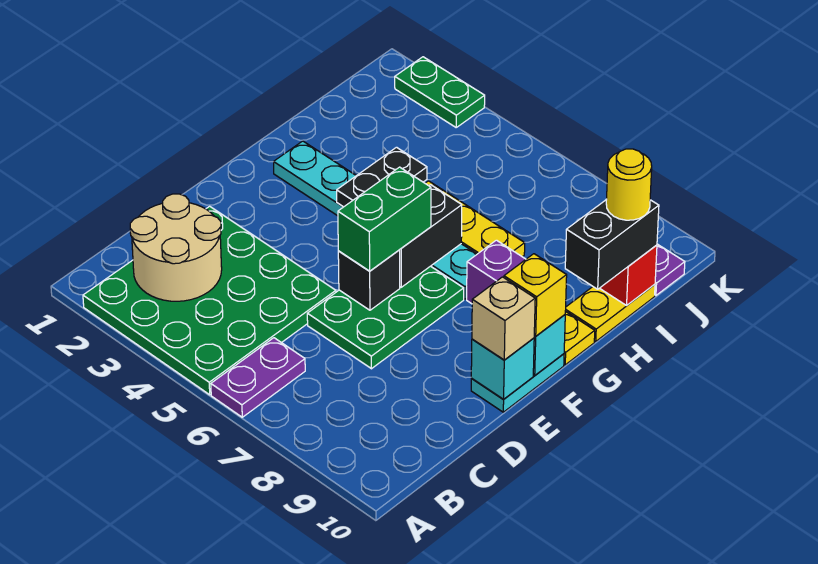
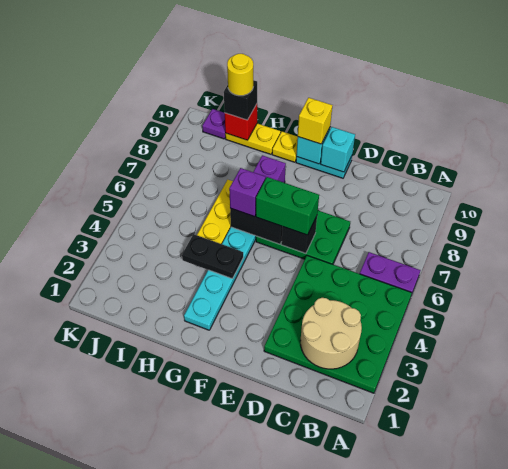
tan brick E10 level 3 -> none
none -> purple brick G6 level 3
black brick H10:I10 level 3 -> black brick I10 level 3
green plate K2:K3 level 1 -> none

